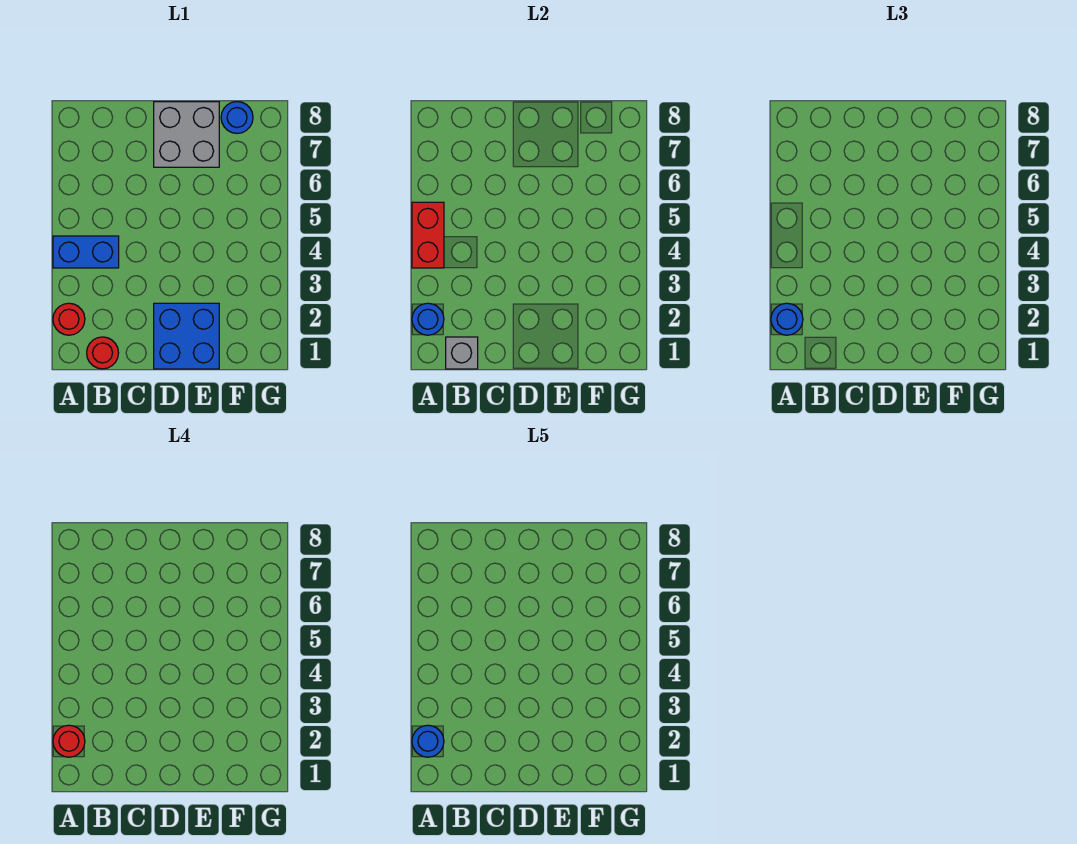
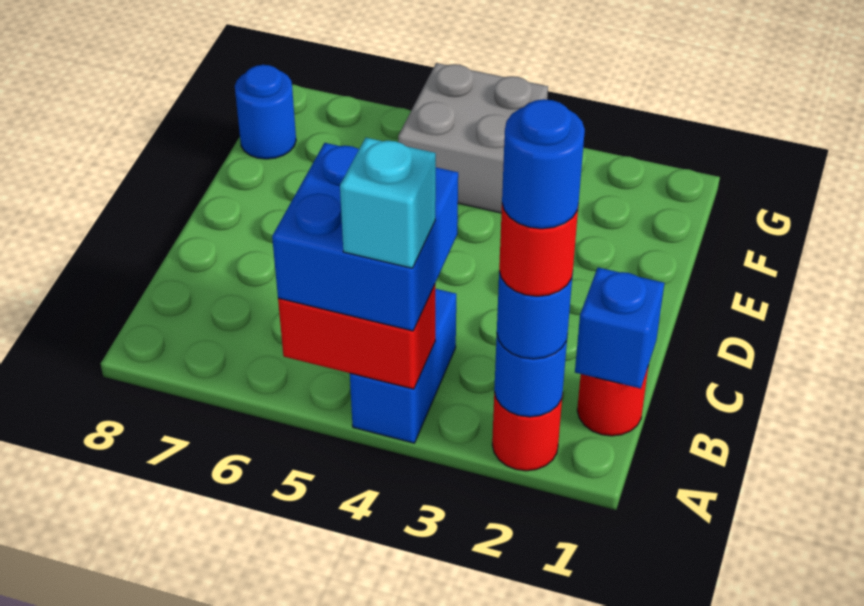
none -> cyan brick A4 level 4
grey brick B1 level 2 -> blue brick B1 level 2
blue brick D1:E2 level 1 -> blue brick A4:B5 level 3
grey brick D7:E8 level 1 -> grey brick F4:G5 level 1

